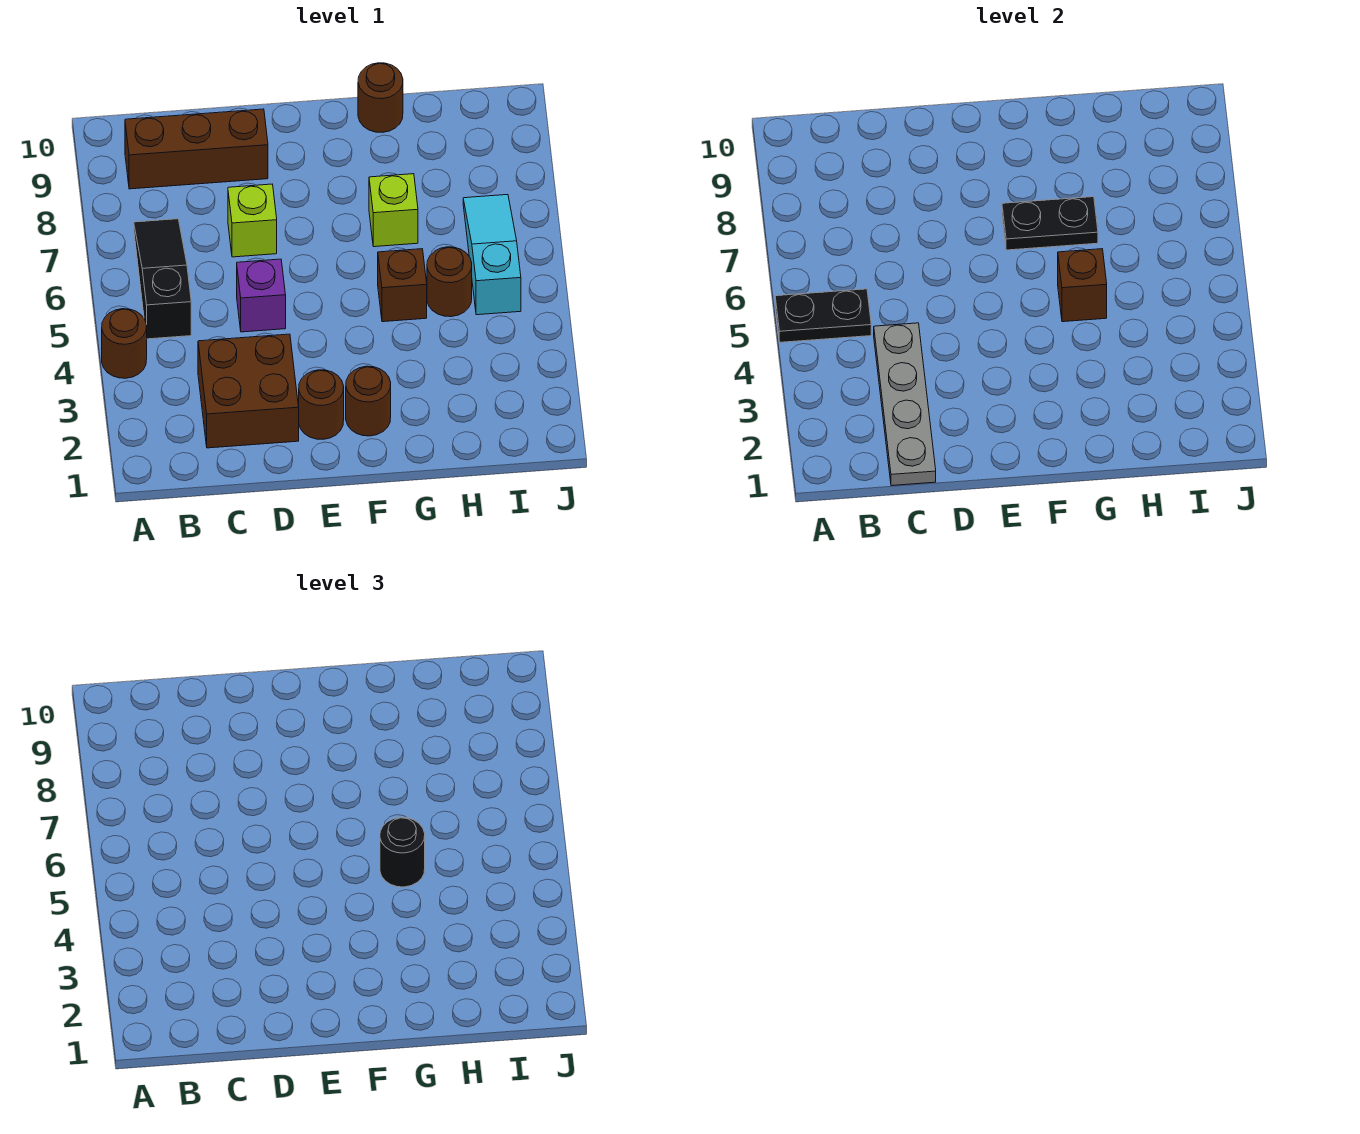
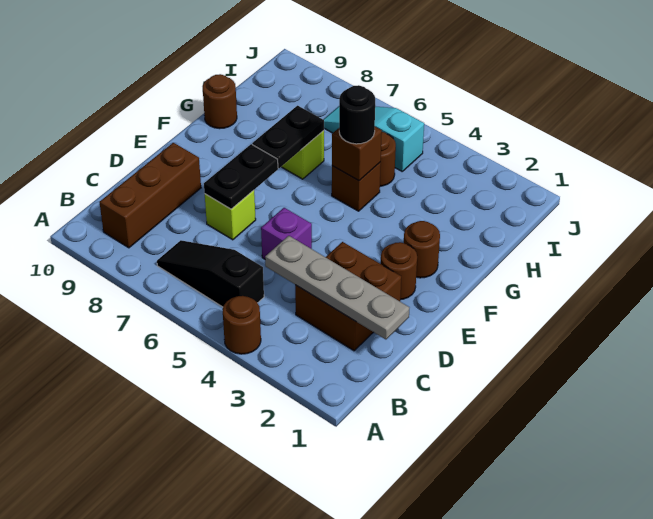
black plate A5:B5 level 2 -> black plate D7:E7 level 2

